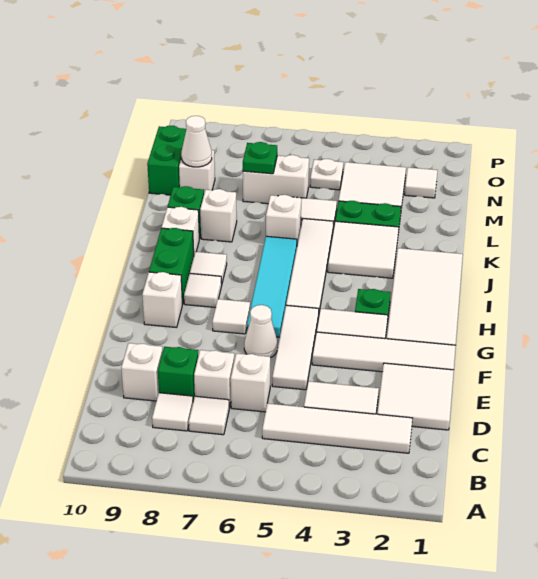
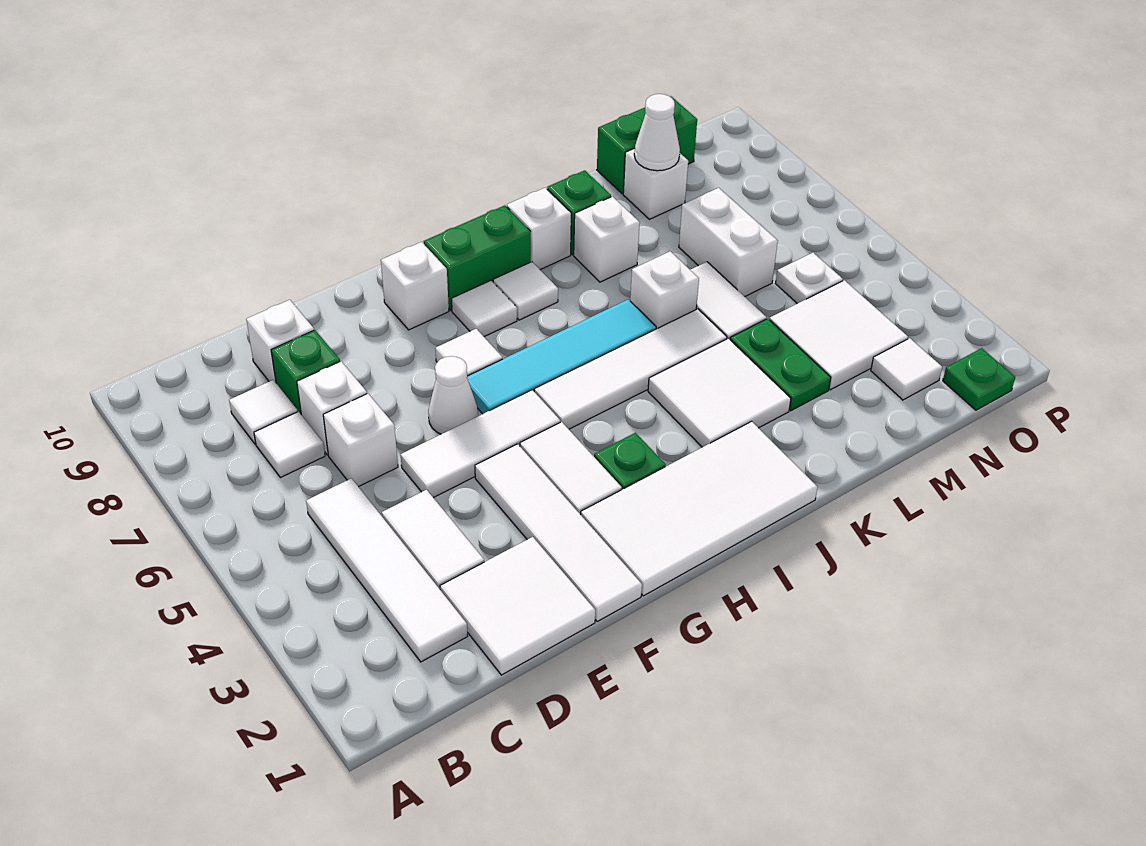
green plate M7 level 2 -> green plate O1 level 1

